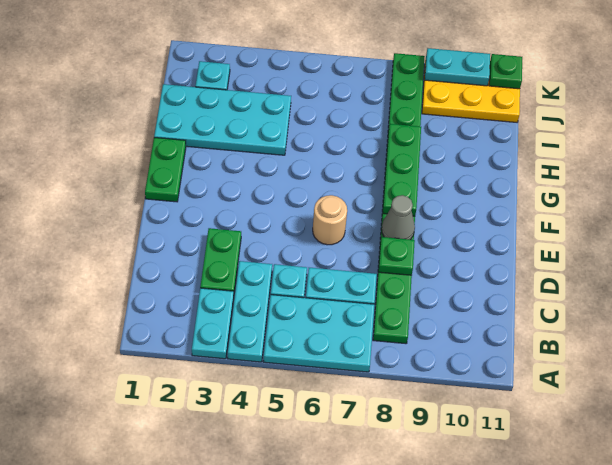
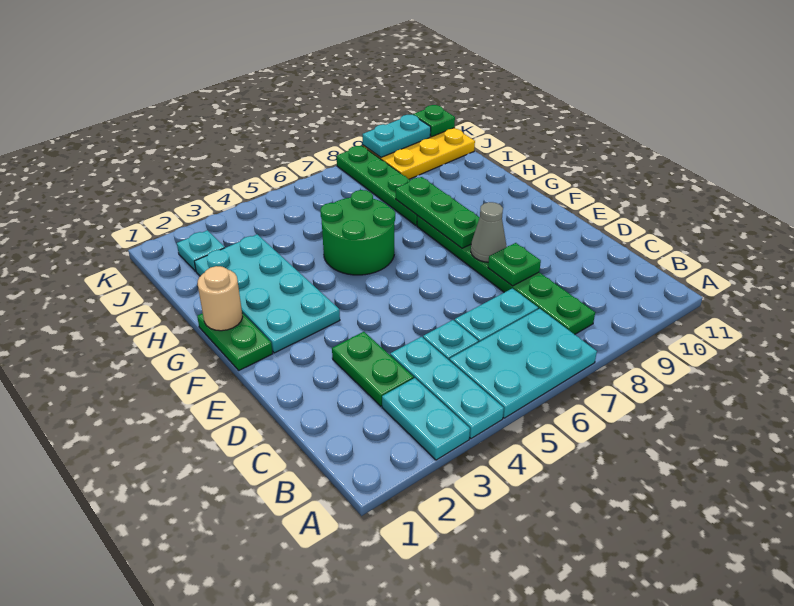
tan round brick E6 level 1 -> tan round brick G1 level 2
none -> green round brick G5:H6 level 1
cyan plate H1:I4 level 1 -> cyan plate F2:I3 level 1

